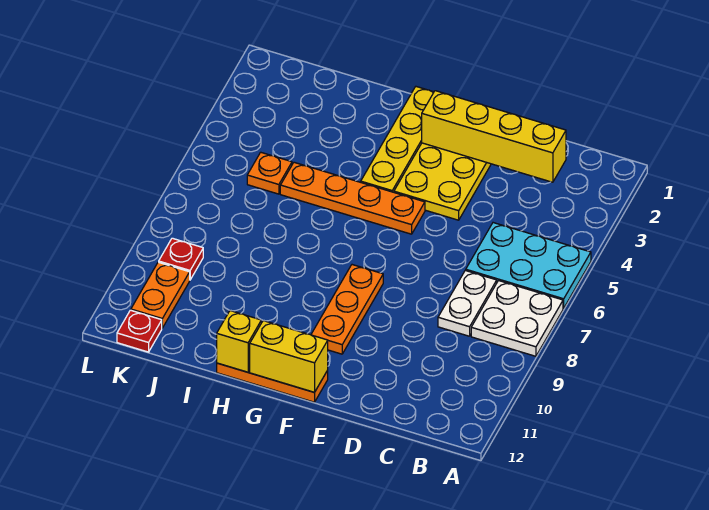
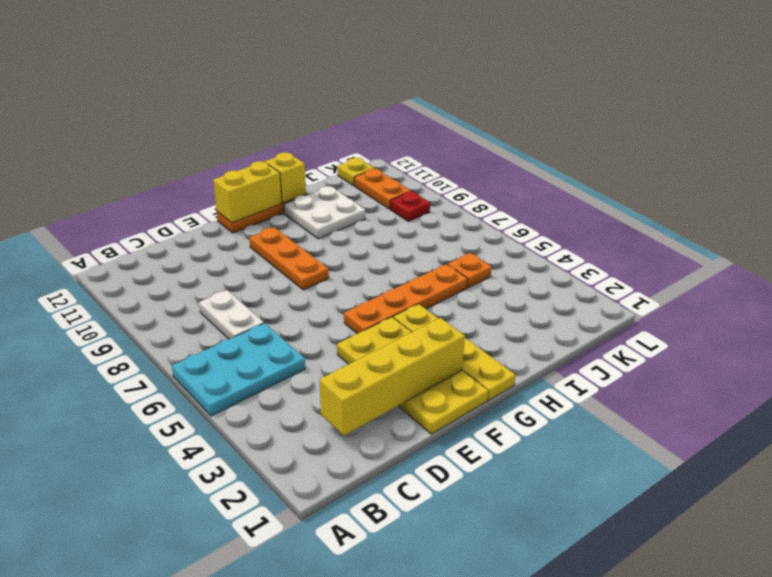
white plate A7:B8 level 1 -> white plate H10:I11 level 1
red plate K12 level 1 -> yellow plate K12 level 1

